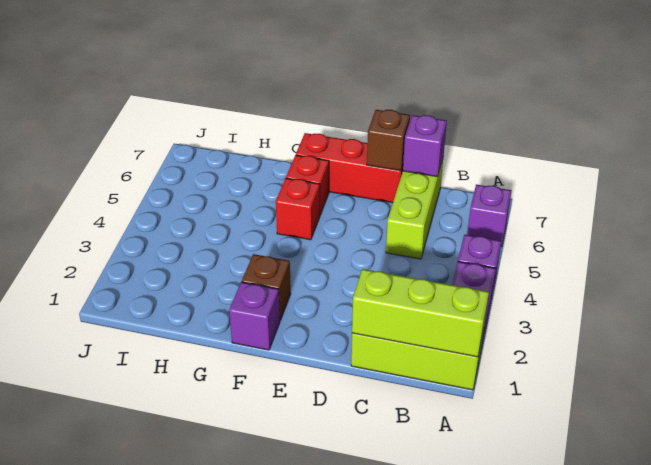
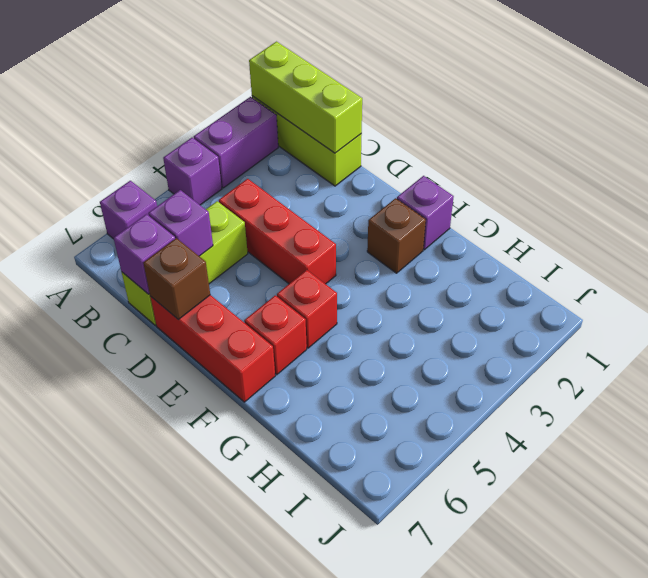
none -> red brick C4:E4 level 1
none -> purple brick C6 level 2

